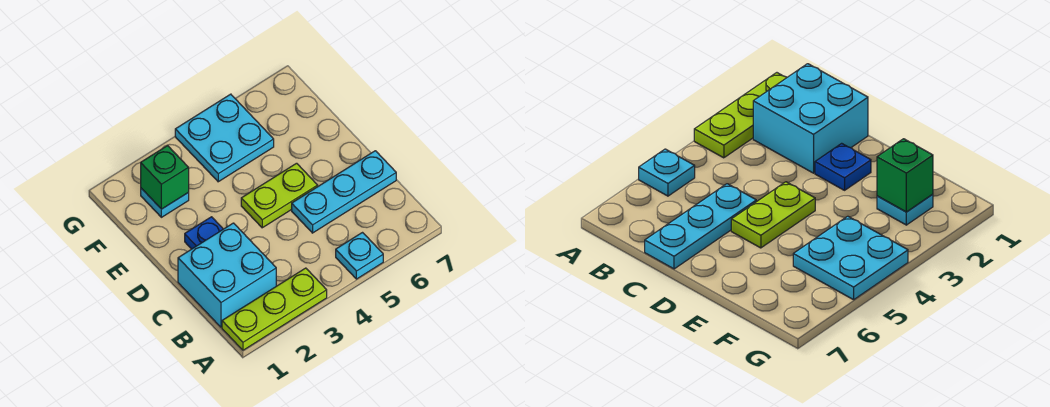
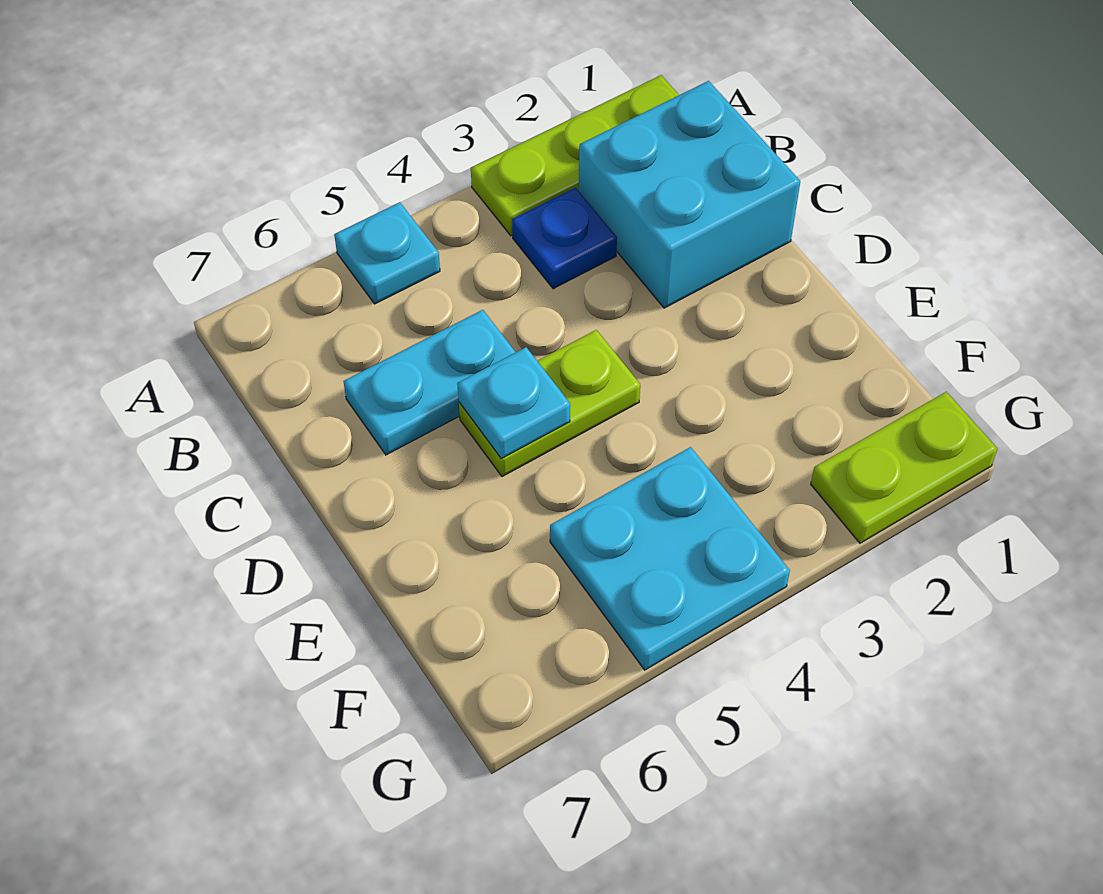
cyan plate C5:C7 level 1 -> cyan plate C5:C6 level 1
blue plate D2 level 1 -> blue plate B3 level 1
cyan plate F2 level 1 -> cyan plate D5 level 2
green brick F2 level 2 -> none
none -> lime plate G1:G2 level 1

